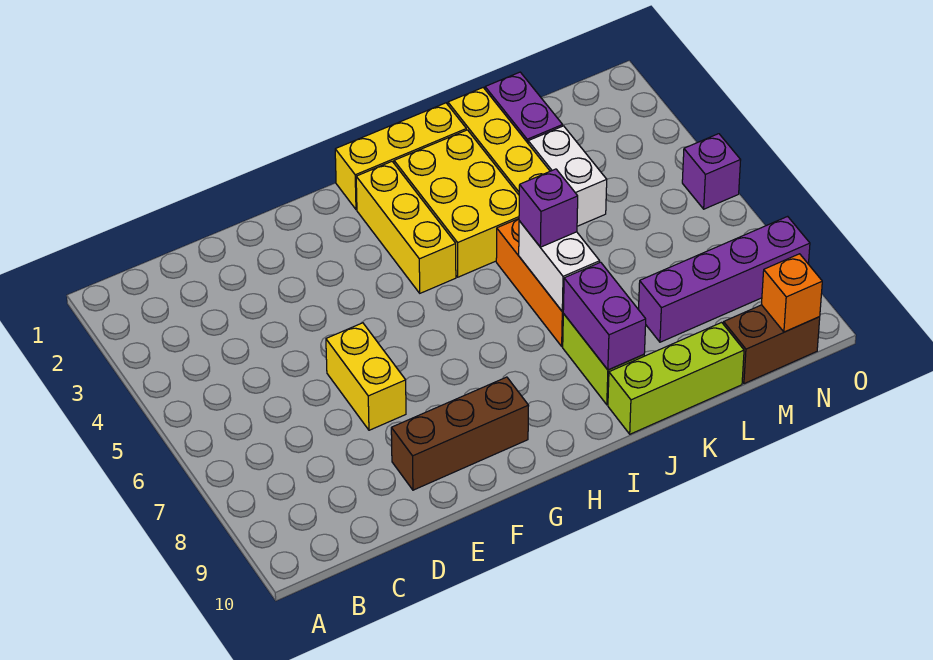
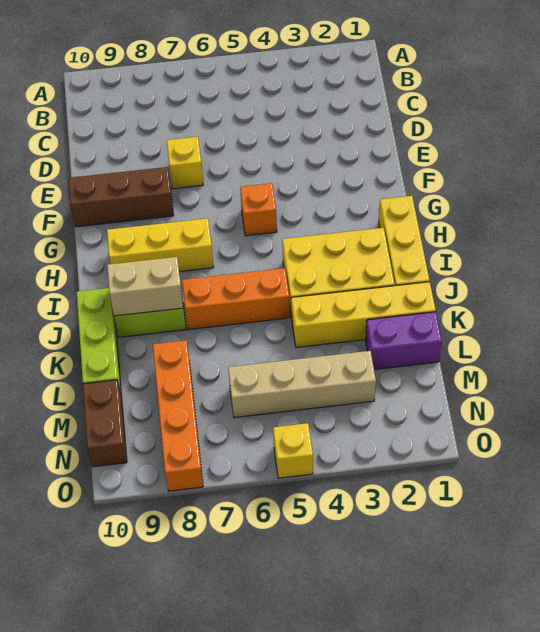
yellow brick E6:E7 level 1 -> yellow brick E7 level 1
brown brick E9:G9 level 1 -> brown brick F8:F10 level 1
yellow brick H2:H4 level 1 -> yellow brick H7:H9 level 1
white brick J6:J7 level 2 -> none
purple brick J6 level 3 -> none
purple brick J8:J9 level 2 -> tan brick J8:J9 level 2
white brick L3:L4 level 1 -> none
purple brick L8:O8 level 1 -> orange brick L8:O8 level 1
none -> tan brick M3:M6 level 1
orange brick N10 level 2 -> orange brick G5 level 1
purple brick O5 level 1 -> yellow brick O5 level 1

